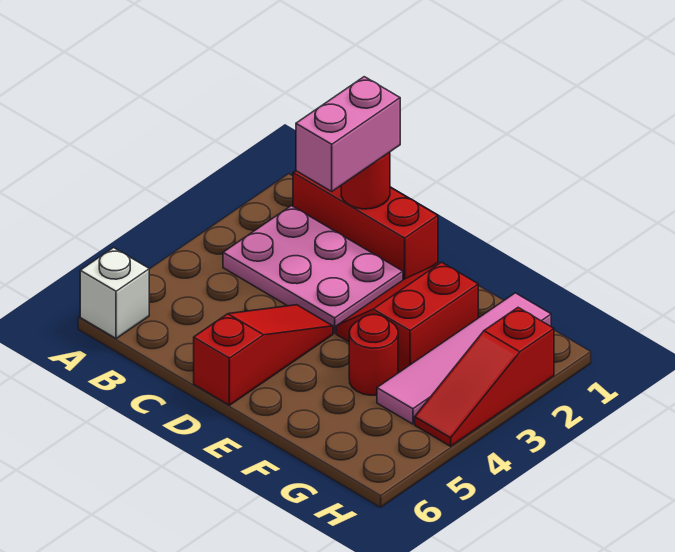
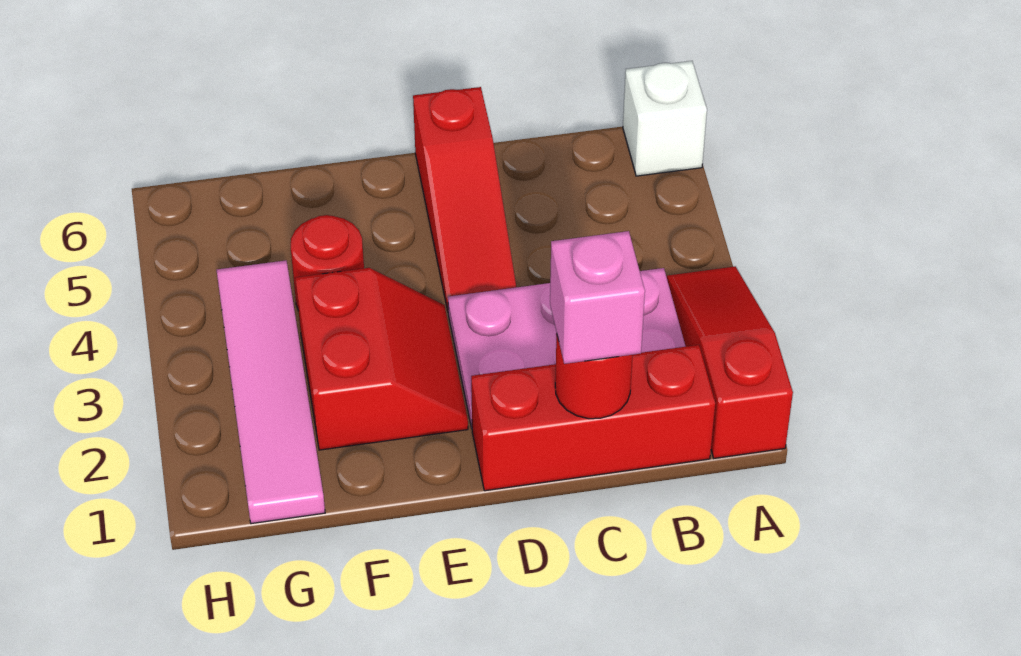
pink brick C1:C2 level 3 -> pink brick C1 level 3
red slope H2:H4 level 1 top 2 -> red slope A1:A3 level 1 top 1

